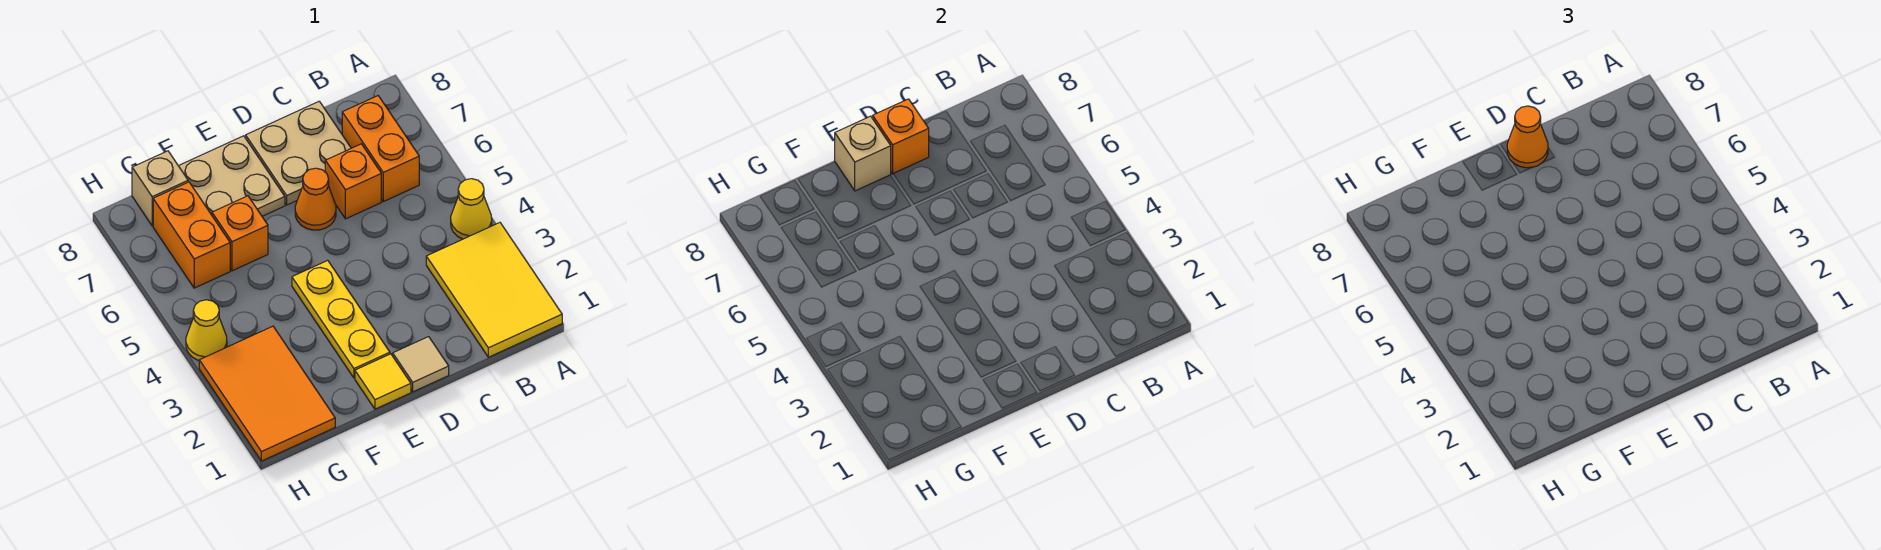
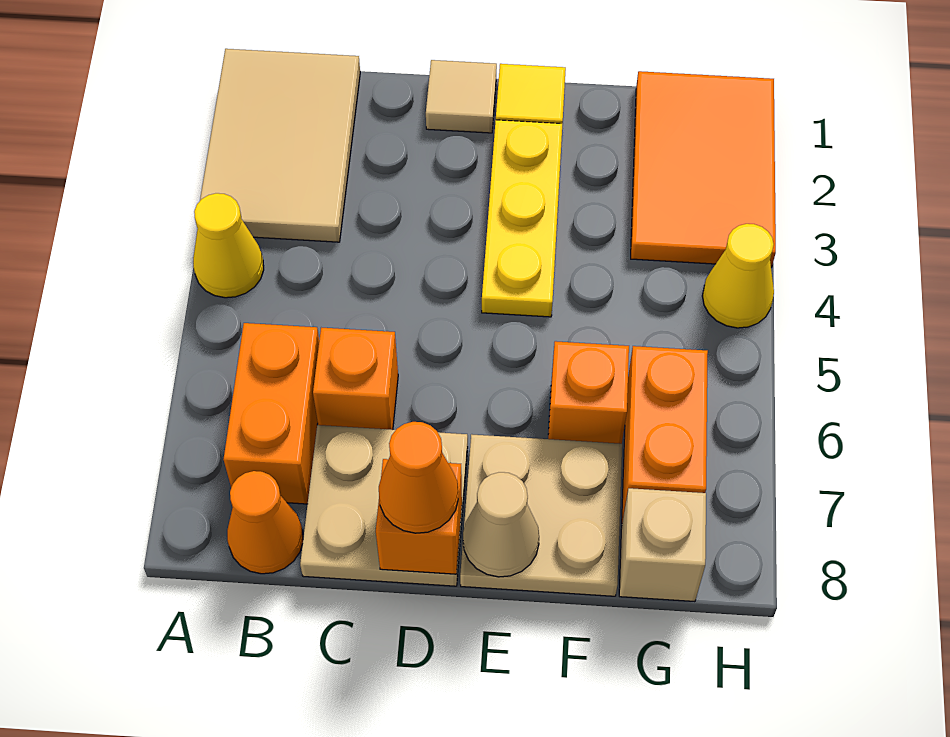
yellow tile A1:B3 level 1 -> tan tile A1:B3 level 1
orange cone D6 level 1 -> orange cone B8 level 1
tan brick E8 level 2 -> tan cone E8 level 2

